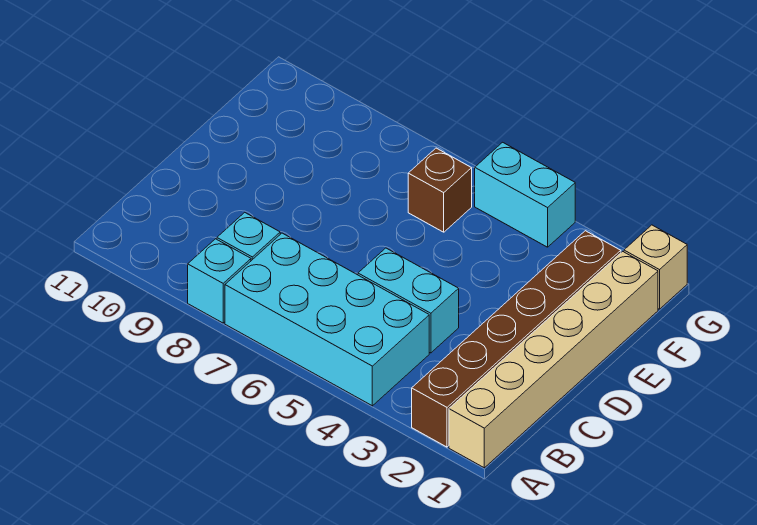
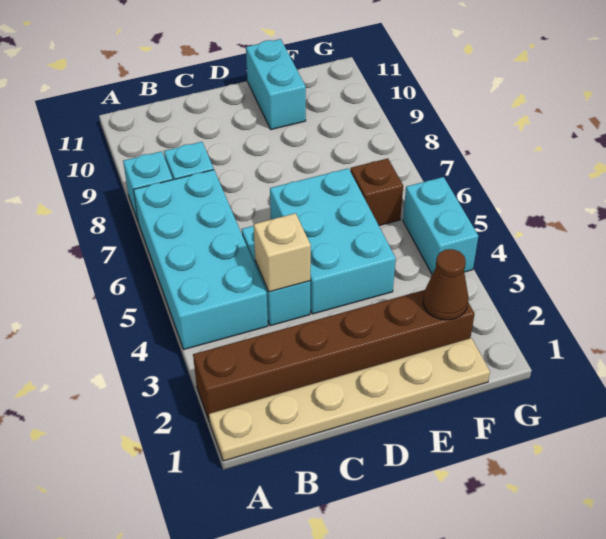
tan brick A1:F1 level 1 -> tan plate A1:F1 level 1
none -> cyan brick D4:E6 level 1
none -> cyan brick E10:E11 level 1
none -> brown cone F2 level 2
tan brick G1 level 1 -> tan brick C4 level 2

